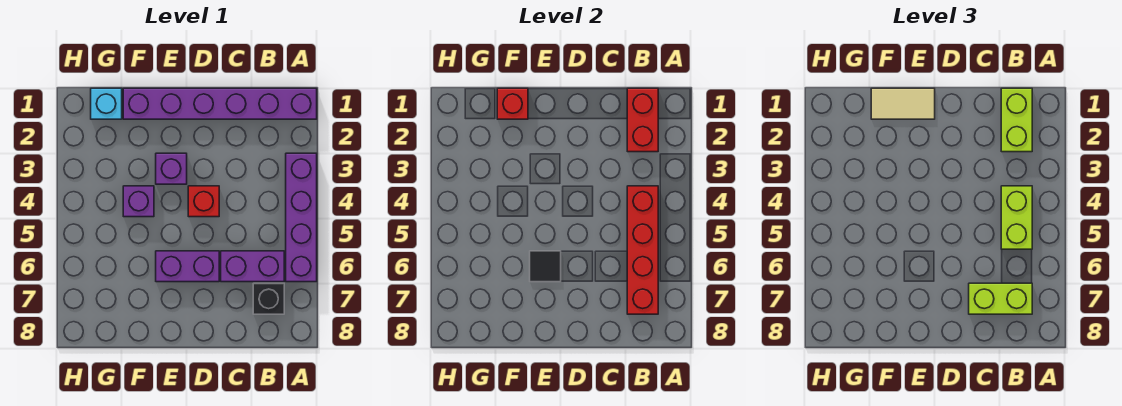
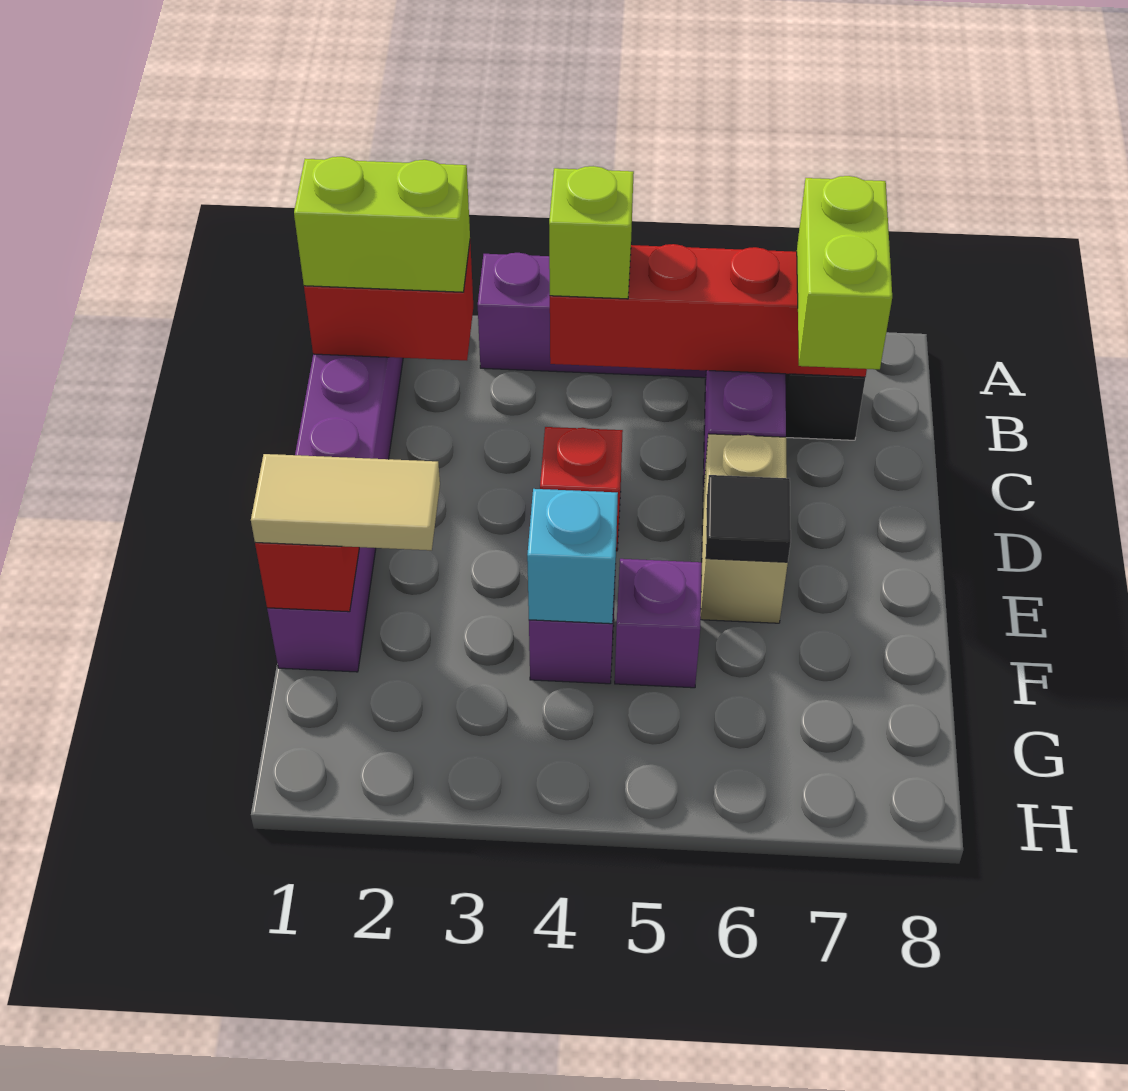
lime brick B4:B5 level 3 -> lime brick B4 level 3
purple brick D6:E6 level 1 -> tan brick D6:E6 level 1
tan tile E1:F1 level 3 -> tan tile F1:F2 level 3
purple brick E3 level 1 -> purple brick F5 level 1
cyan brick G1 level 1 -> cyan brick F4 level 2

